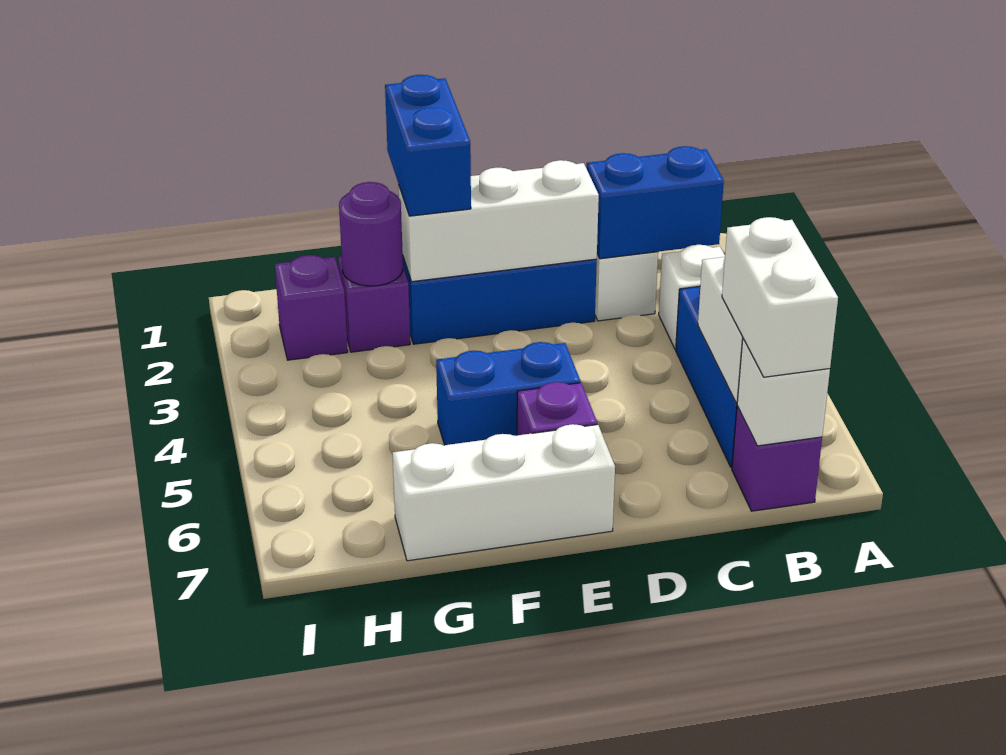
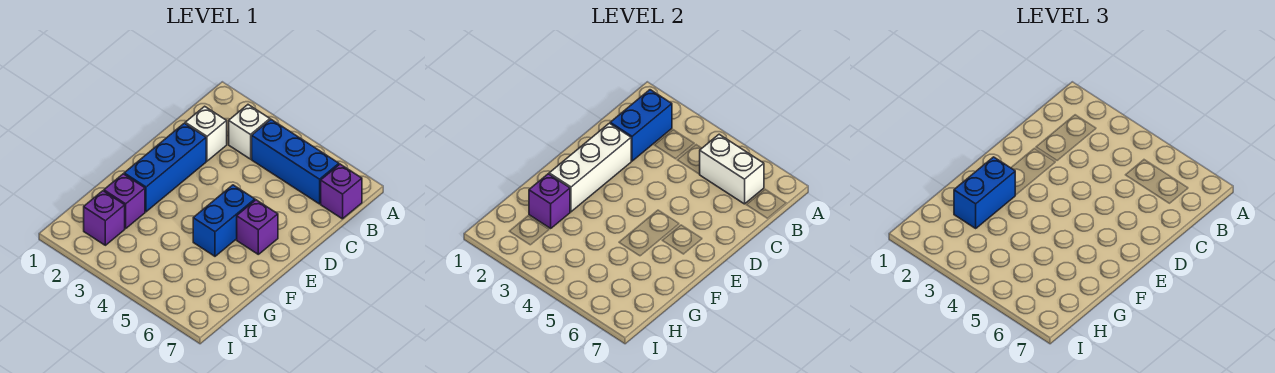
white brick B6:B7 level 3 -> none
white brick B7 level 2 -> none
white brick E7:G7 level 1 -> none
blue brick F1:F2 level 3 -> blue brick F2:G2 level 3
purple round brick G2 level 2 -> purple brick G2 level 2

